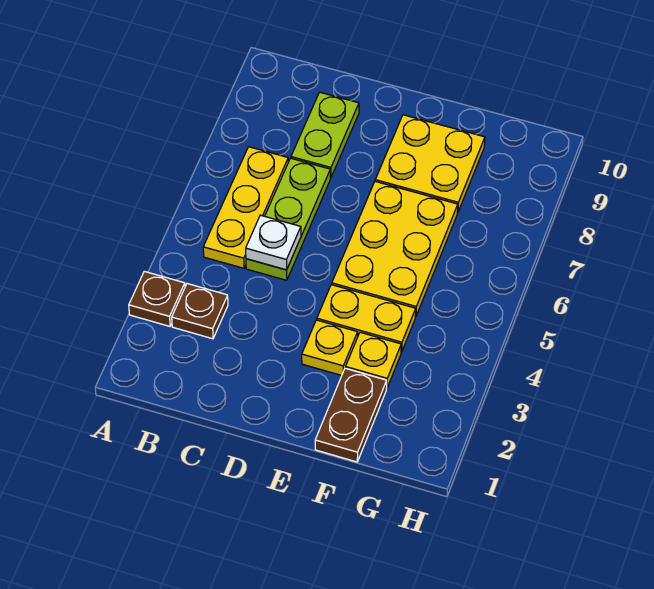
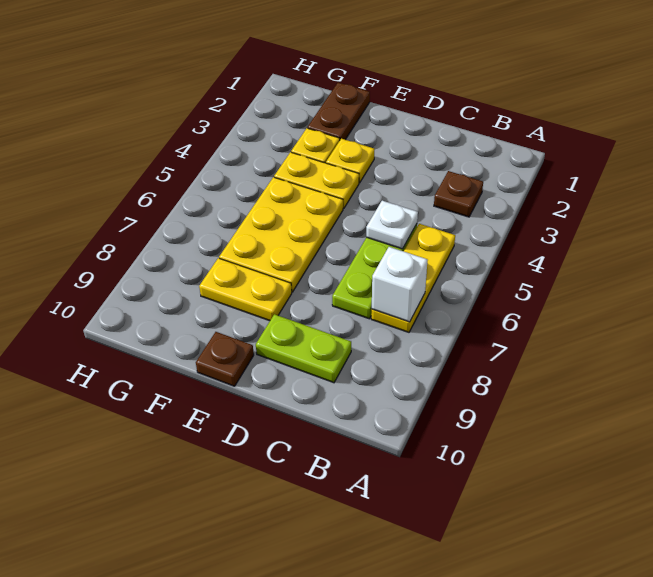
brown plate A3 level 1 -> brown plate E10 level 1
none -> white brick B7 level 2
lime plate C8:C9 level 1 -> lime plate C9:D9 level 1
yellow plate E8:F9 level 1 -> yellow plate E8:F8 level 1

